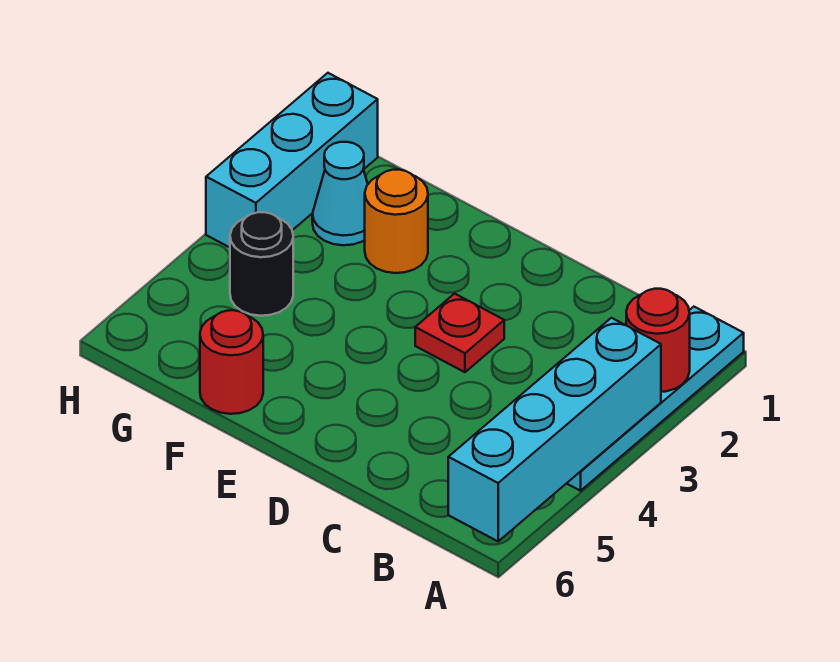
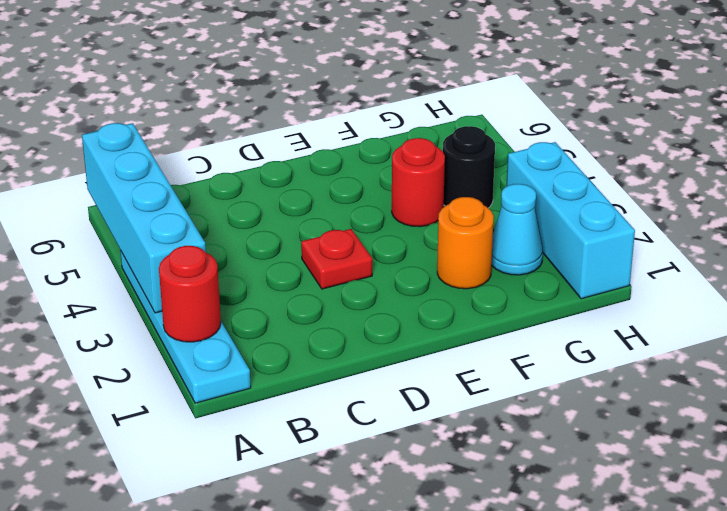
red round brick F6 level 1 -> red round brick F4 level 1

